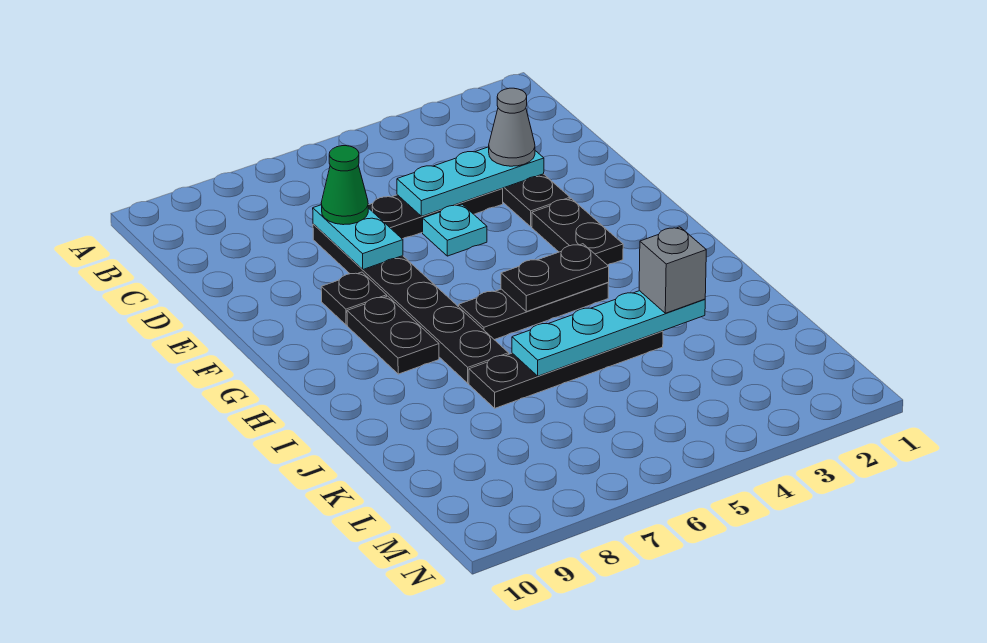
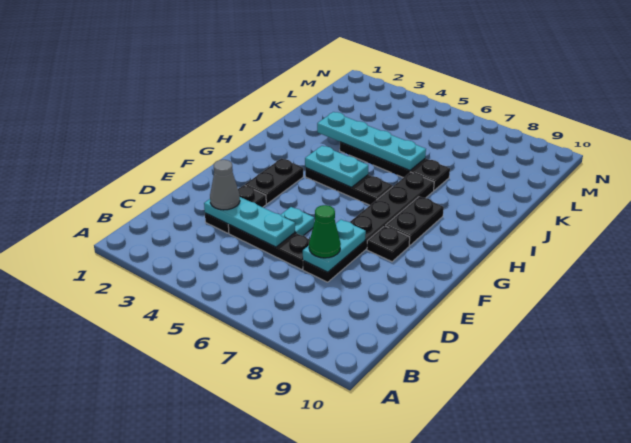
black plate H4:H5 level 2 -> cyan plate H4:H5 level 2
grey brick J3 level 3 -> none

